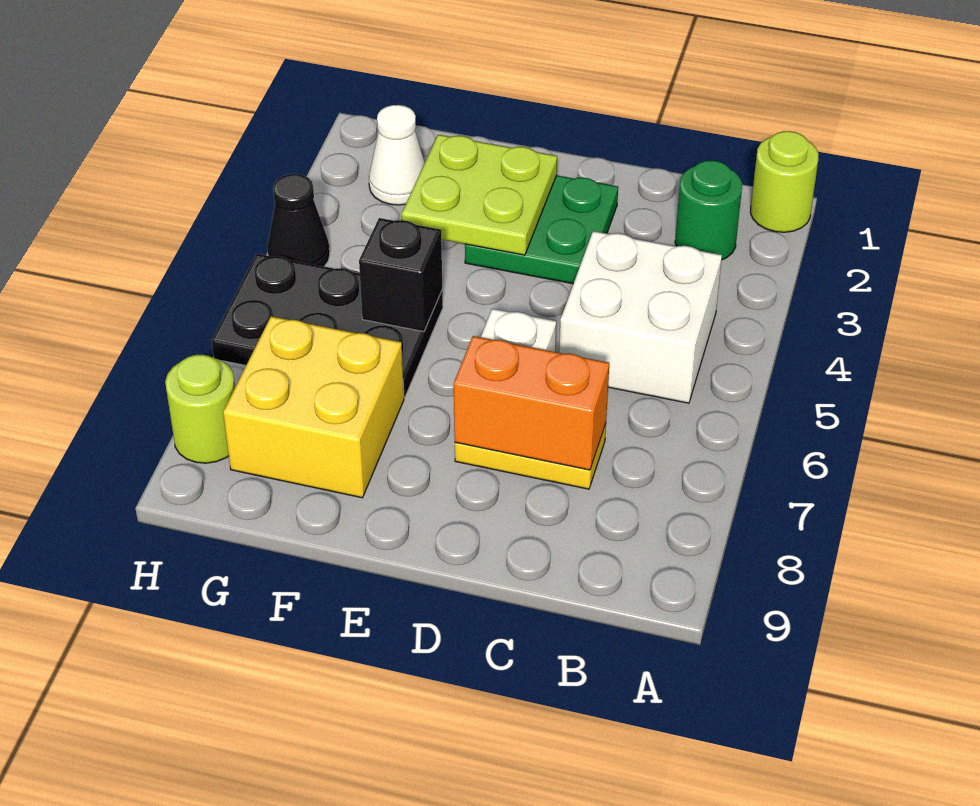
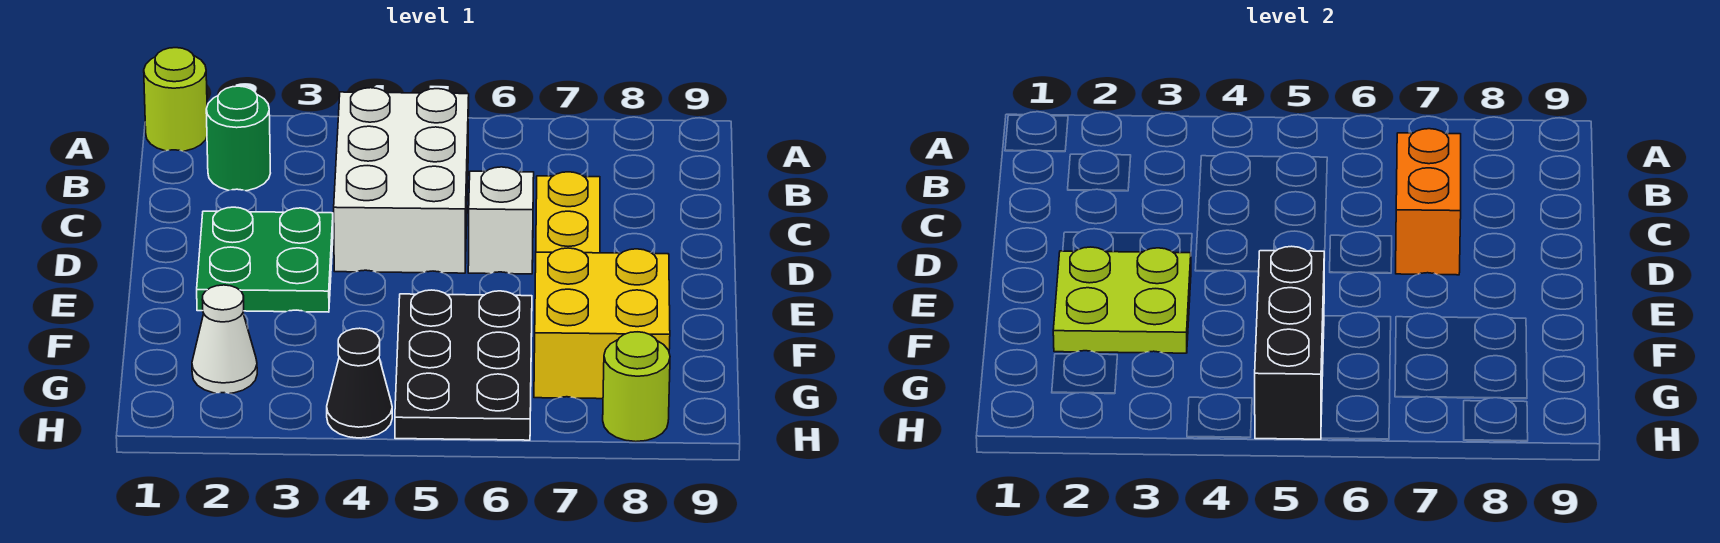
white brick B4:C5 level 1 -> white brick B4:D5 level 1
black brick F5 level 2 -> black brick F5:H5 level 2

